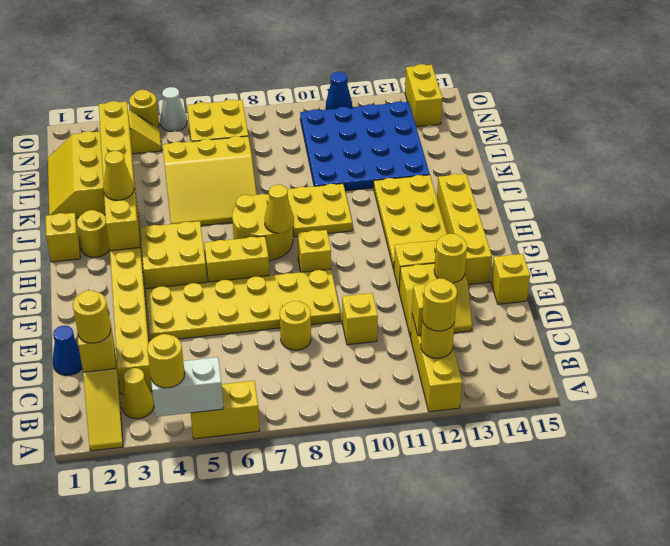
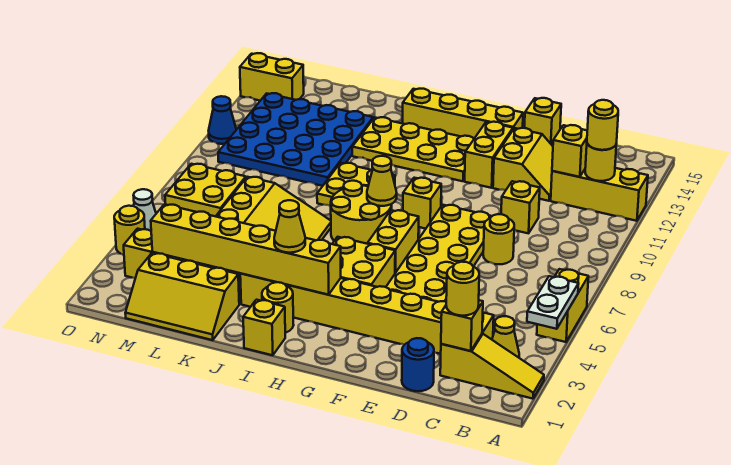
white brick A4:A5 level 2 -> white plate A4:A5 level 2
yellow round brick A4 level 3 -> none
blue cone D1 level 1 -> blue round brick D1 level 1
yellow round brick E13 level 2 -> none

